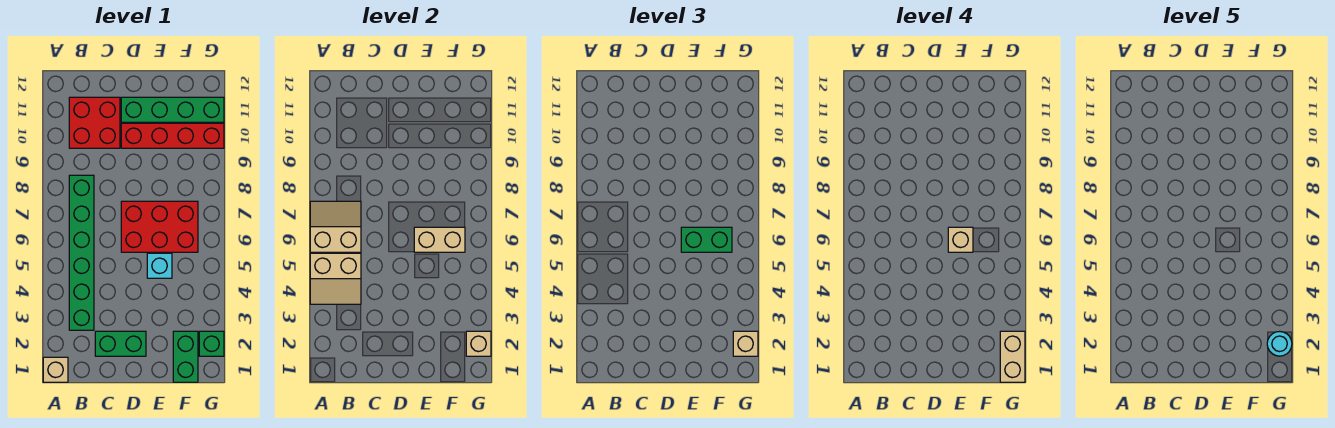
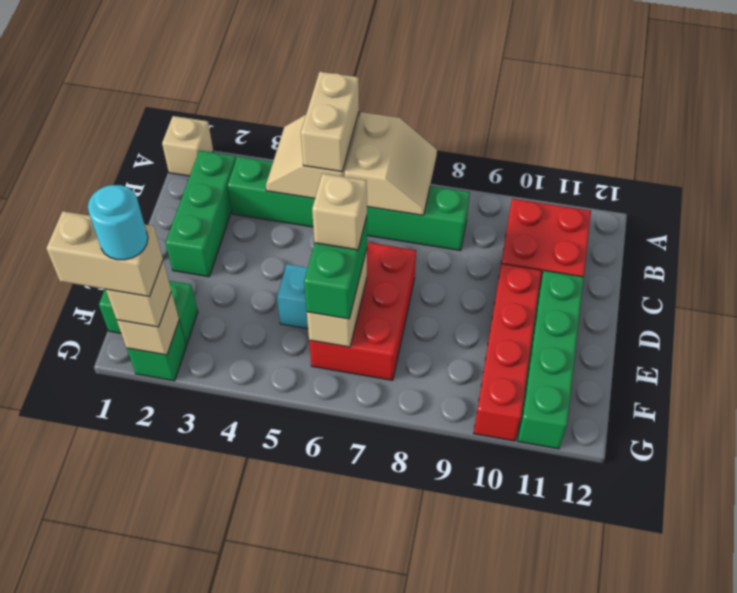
none -> tan brick A5:B5 level 3
green brick C2:D2 level 1 -> green brick B2:D2 level 1

